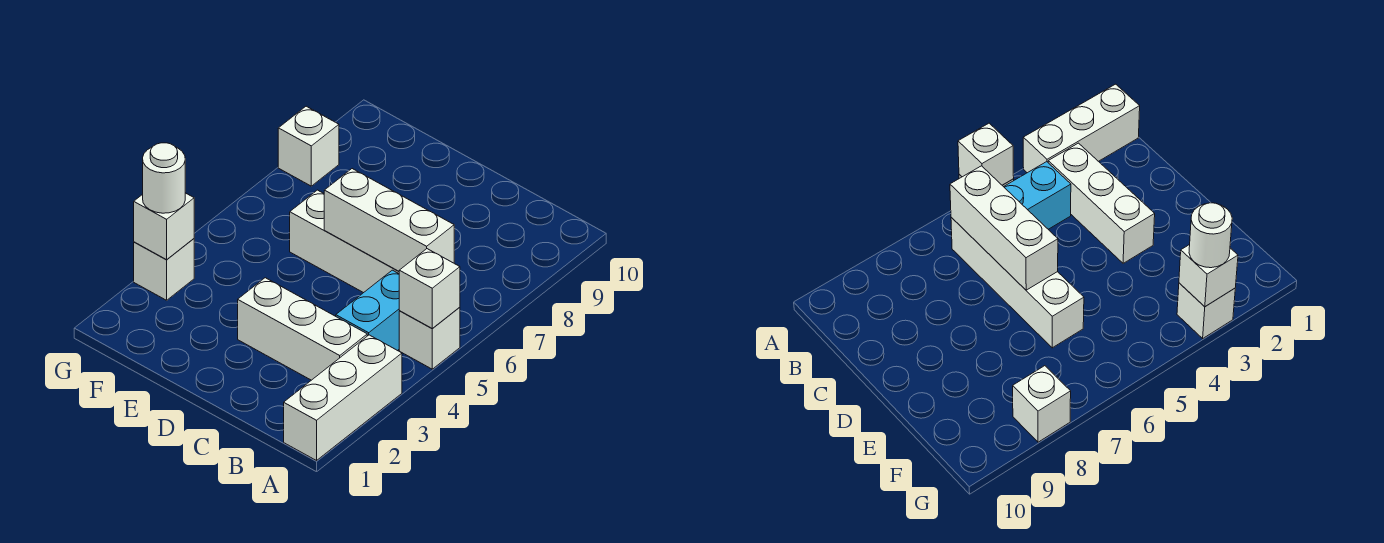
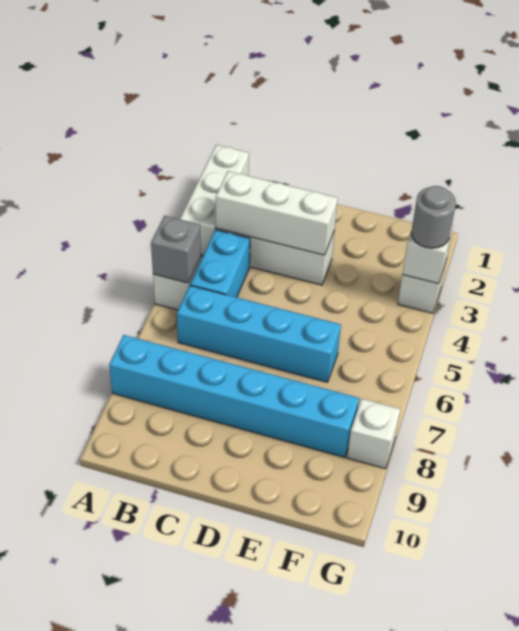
white brick A5 level 2 -> grey brick A5 level 2
none -> cyan brick A8:F8 level 1
white brick B6:E6 level 1 -> cyan brick B6:E6 level 1
white brick B6:D6 level 2 -> white brick B3:D3 level 2
white round brick G3 level 3 -> grey round brick G3 level 3

